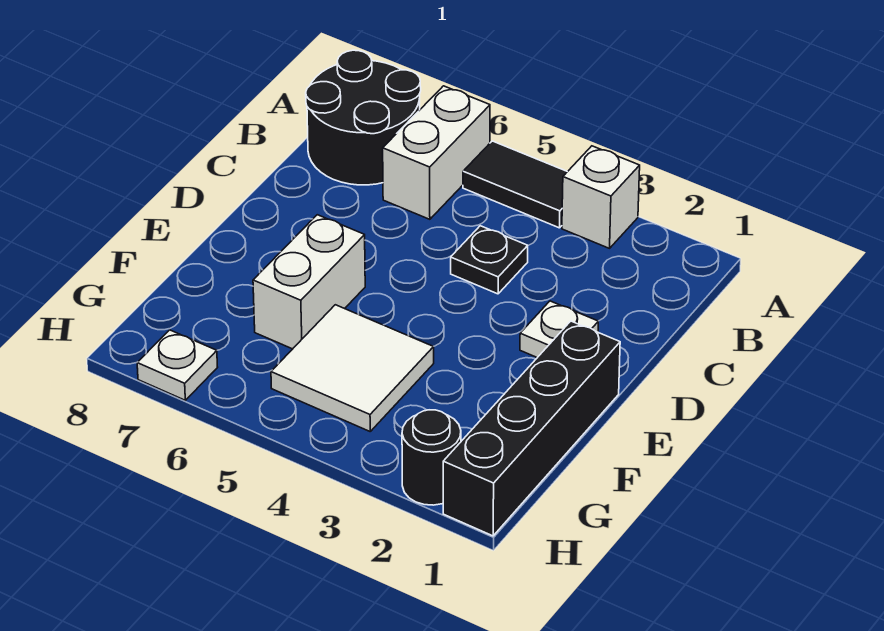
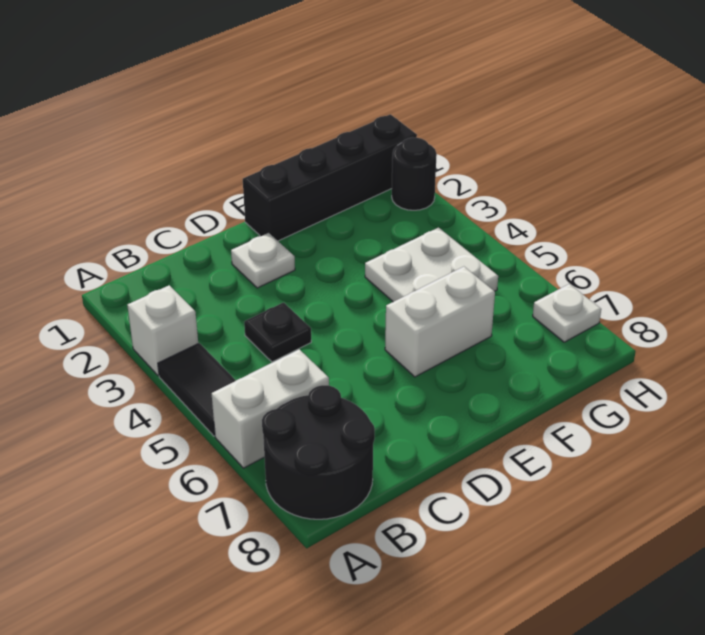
white tile F4:G5 level 1 -> white plate F4:G5 level 1

